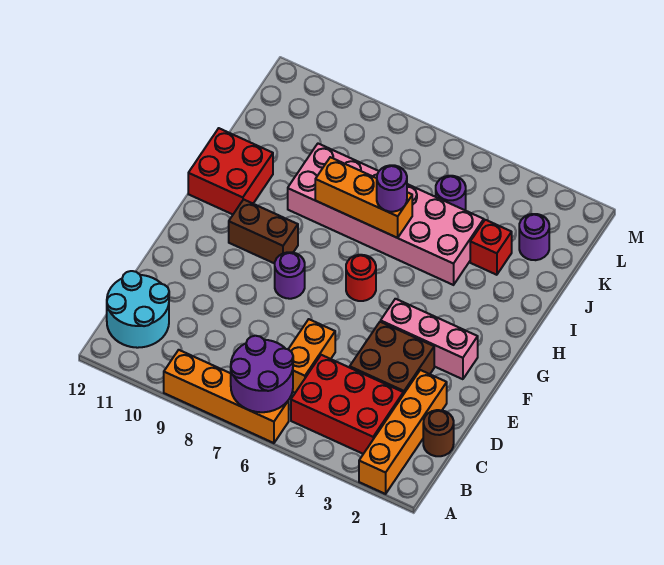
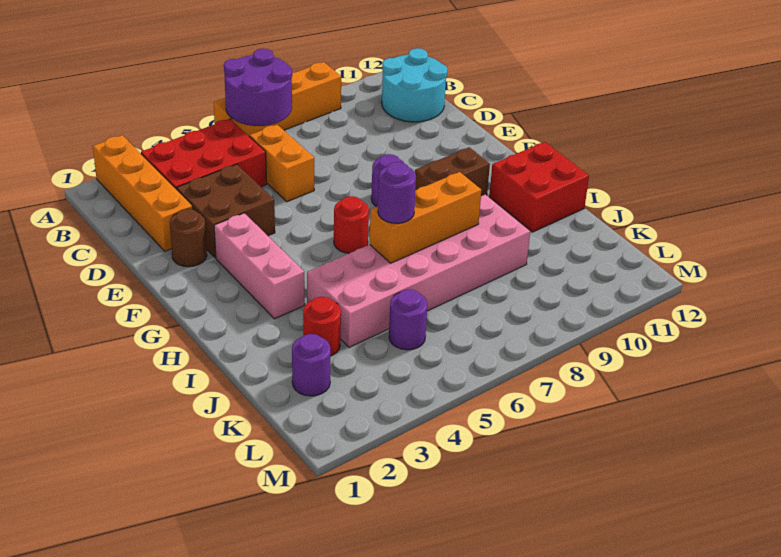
brown round brick C1 level 1 -> brown round brick E2 level 1
pink brick F2:F4 level 1 -> pink brick F3:H3 level 1
red brick J3 level 1 -> red round brick J3 level 1

